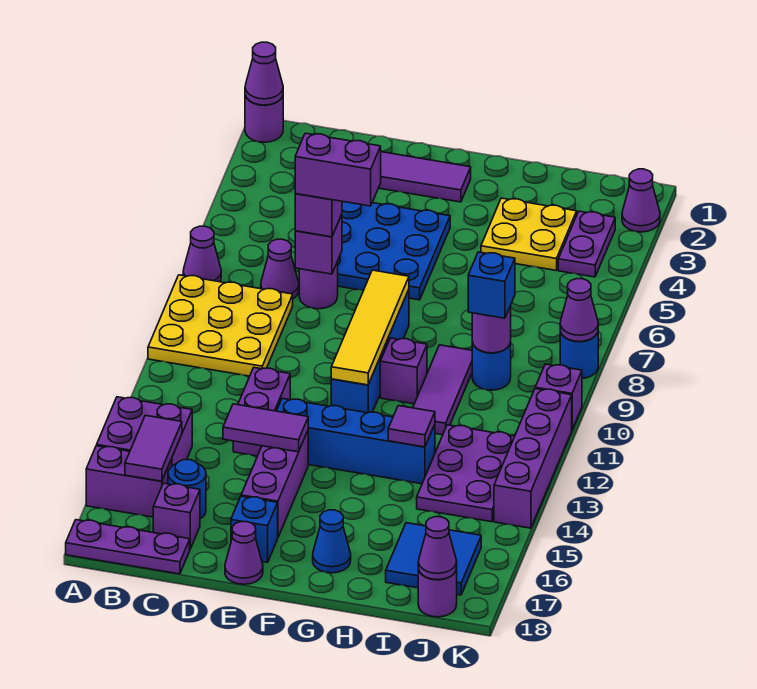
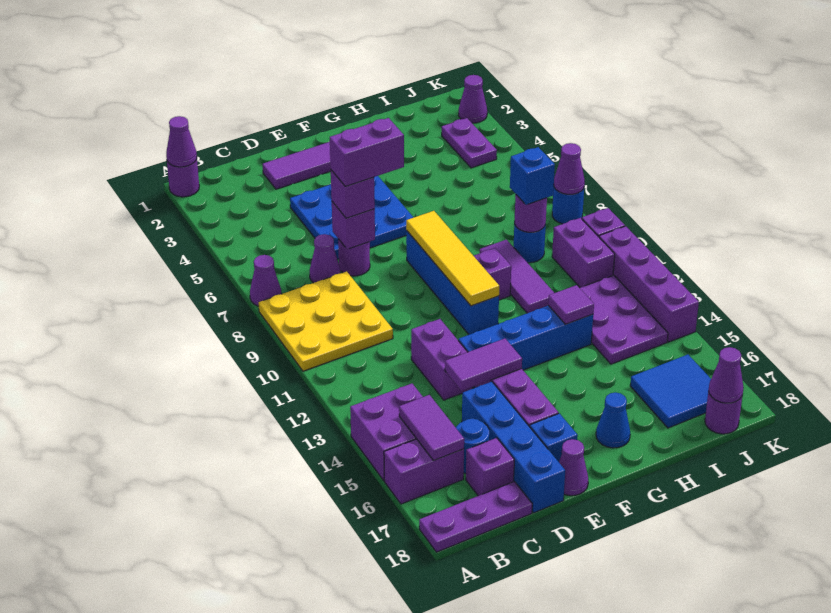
none -> blue brick D15:D18 level 1
yellow plate H3:I4 level 1 -> none
none -> purple brick J10:J11 level 1

